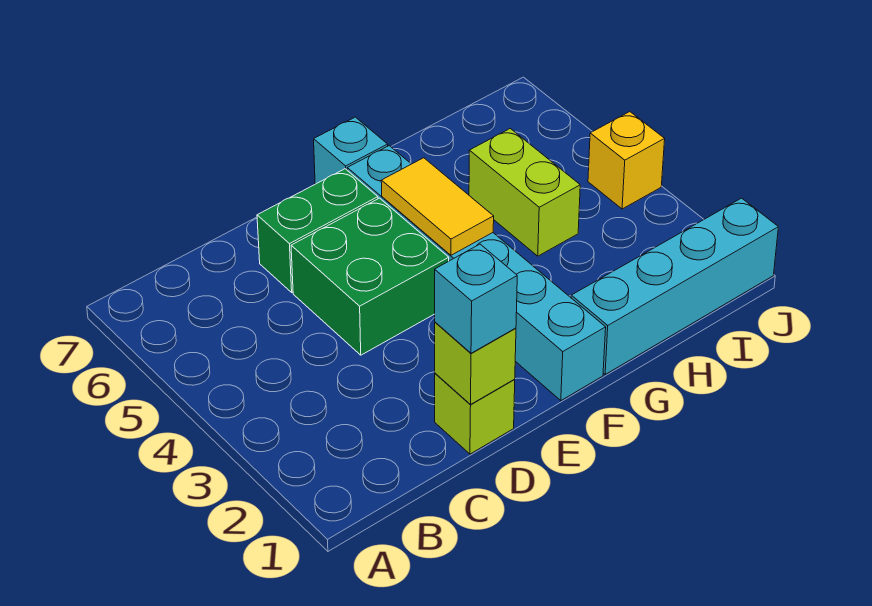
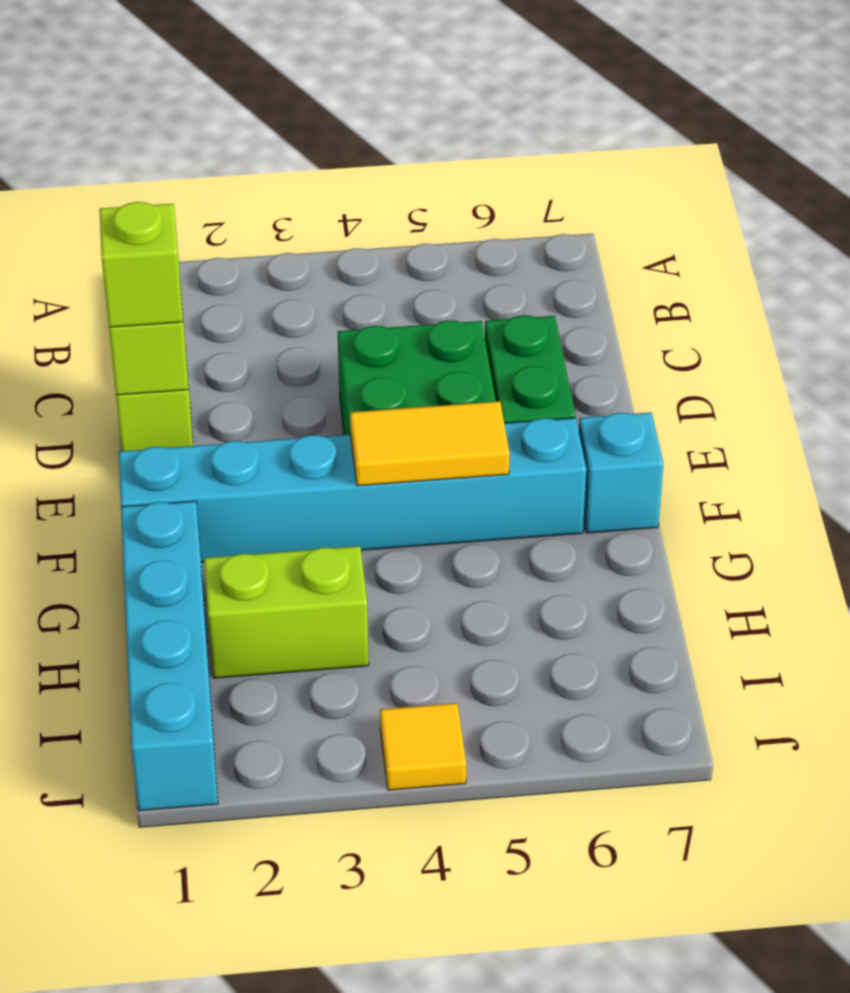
cyan brick D1 level 3 -> lime brick D1 level 3
lime brick H4:H5 level 1 -> lime brick H2:H3 level 1
yellow brick J4 level 1 -> yellow tile J4 level 1

